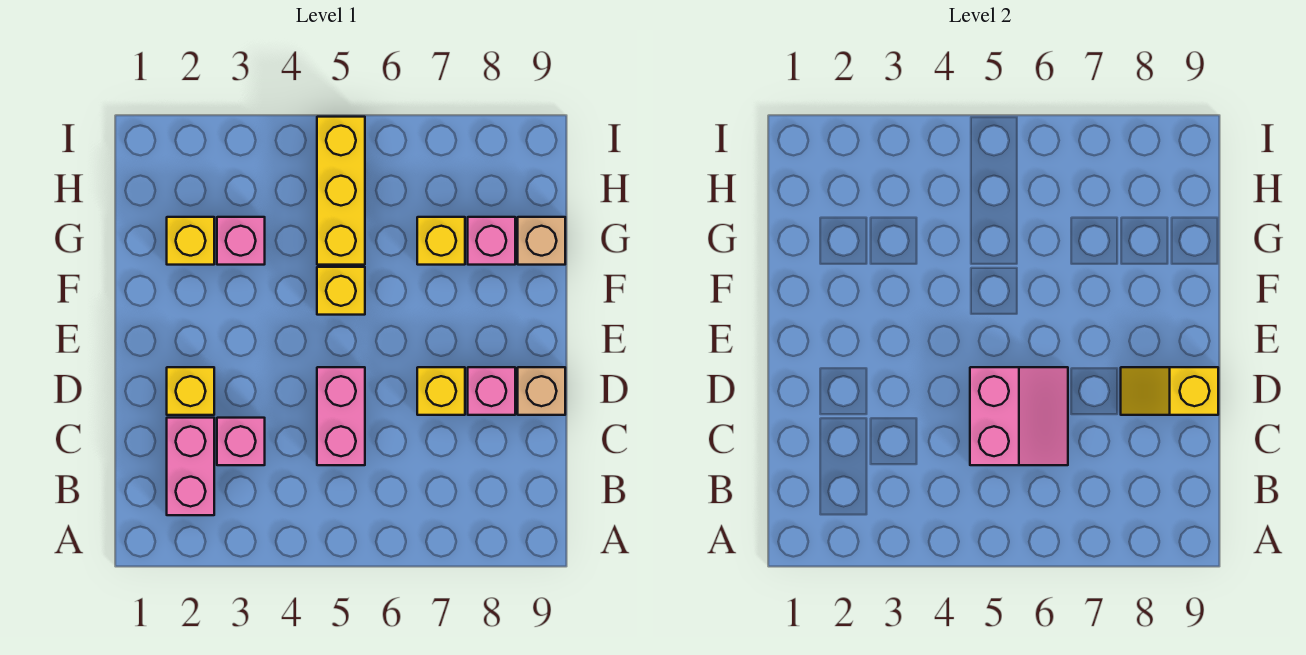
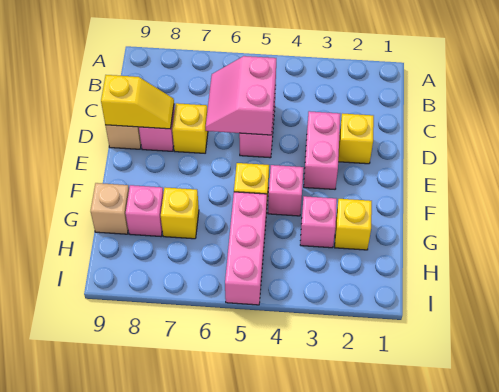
pink brick B2:C2 level 1 -> pink brick D3:E3 level 1
pink brick C3 level 1 -> pink brick F4 level 1
yellow brick G5:I5 level 1 -> pink brick G5:I5 level 1

